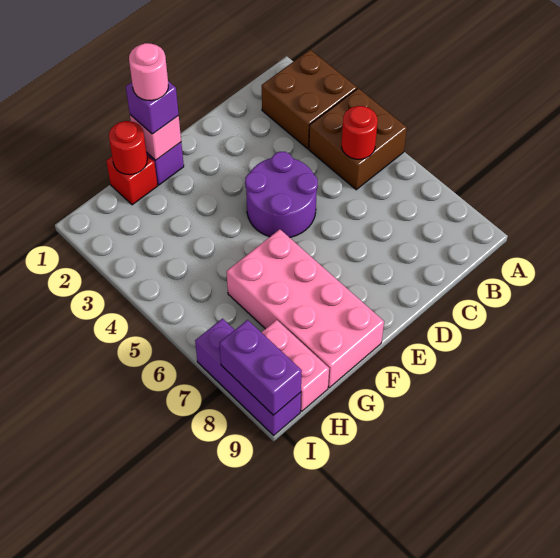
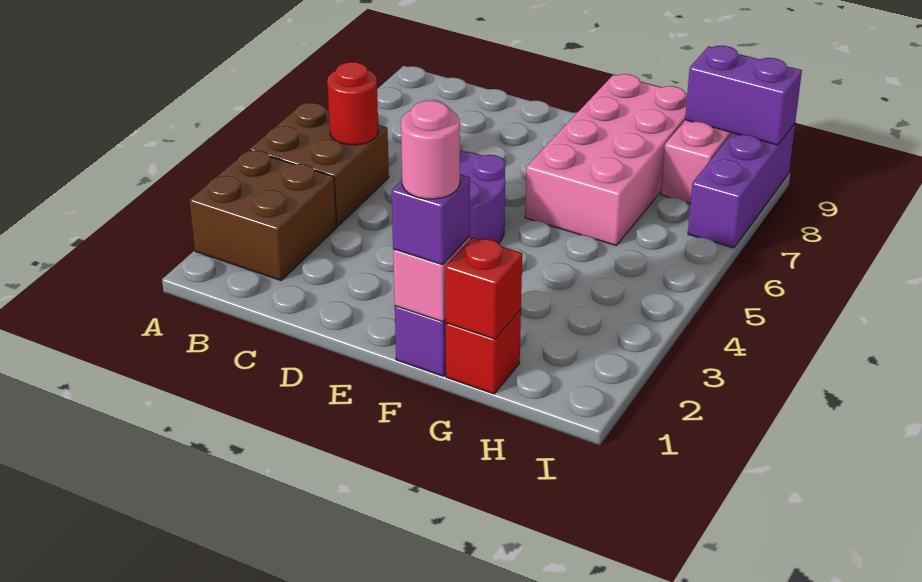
red round brick G1 level 2 -> red brick G1 level 2
purple brick I8:I9 level 2 -> purple brick H9:I9 level 2

